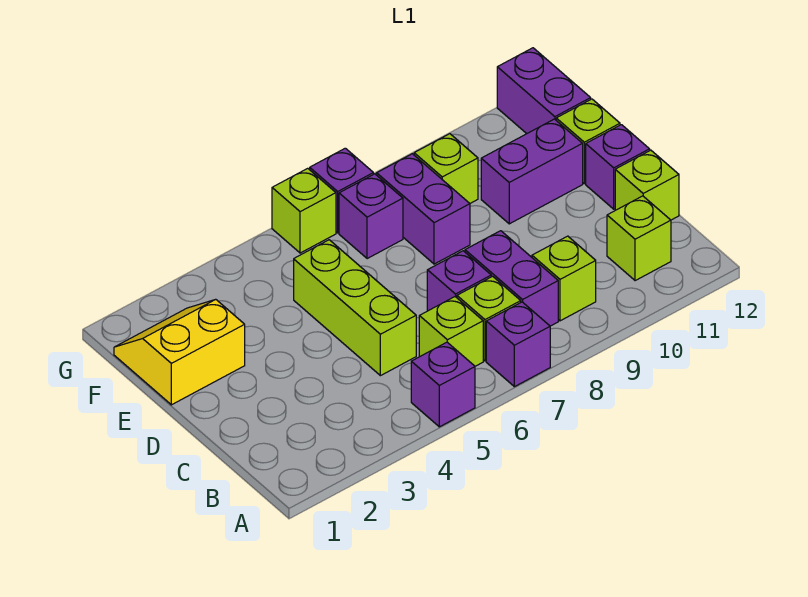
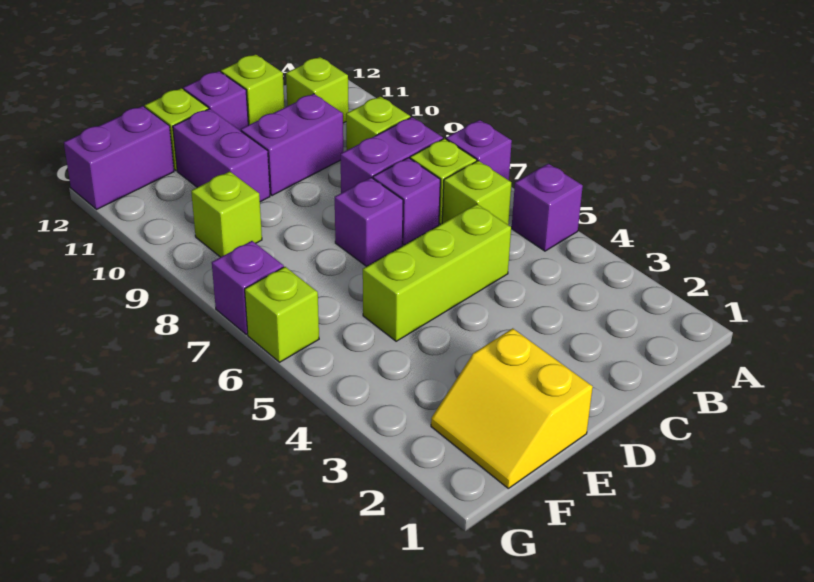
purple brick E8:F8 level 1 -> purple brick C10:D10 level 1
purple brick F7 level 1 -> purple brick D7 level 1

